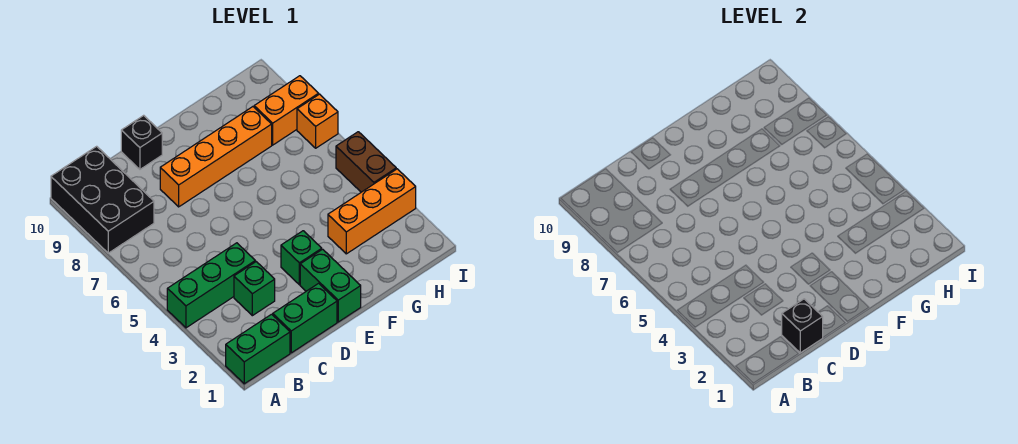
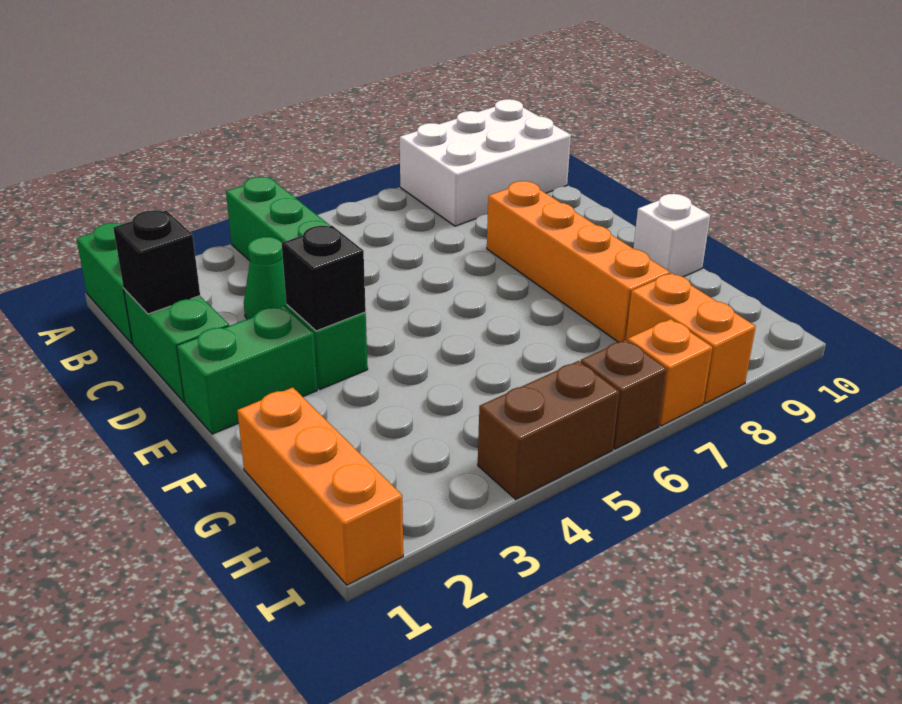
black brick A8:B10 level 1 -> white brick A8:B10 level 1
green brick C3 level 1 -> green cone C3 level 1
black brick D10 level 1 -> black brick E3 level 2
none -> white brick F10 level 1
orange brick G3:I3 level 1 -> orange brick G1:I1 level 1
none -> brown brick I6 level 1

